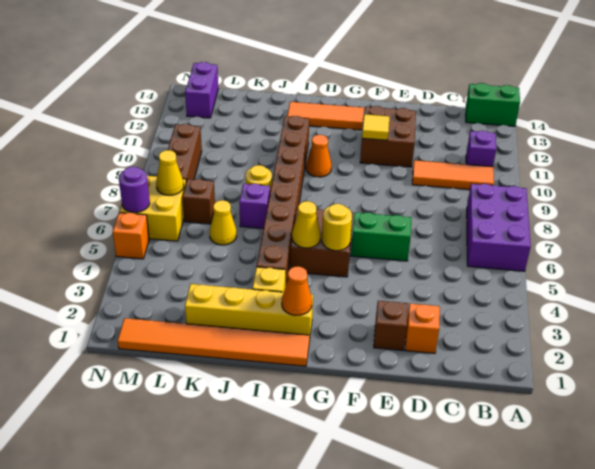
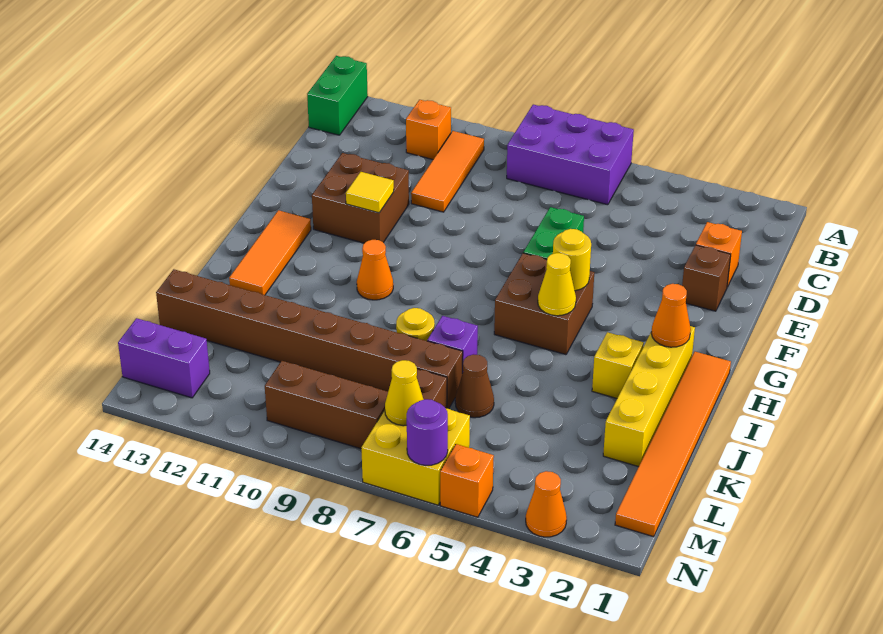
purple brick B11 level 1 -> orange brick B11 level 1
brown brick I4:I11 level 1 -> brown brick K7:K14 level 1
yellow cone K6 level 1 -> brown cone K6 level 1
none -> orange cone N3 level 1

